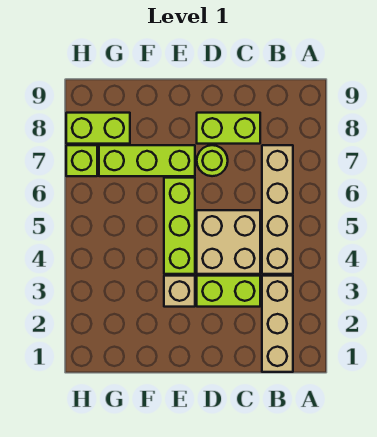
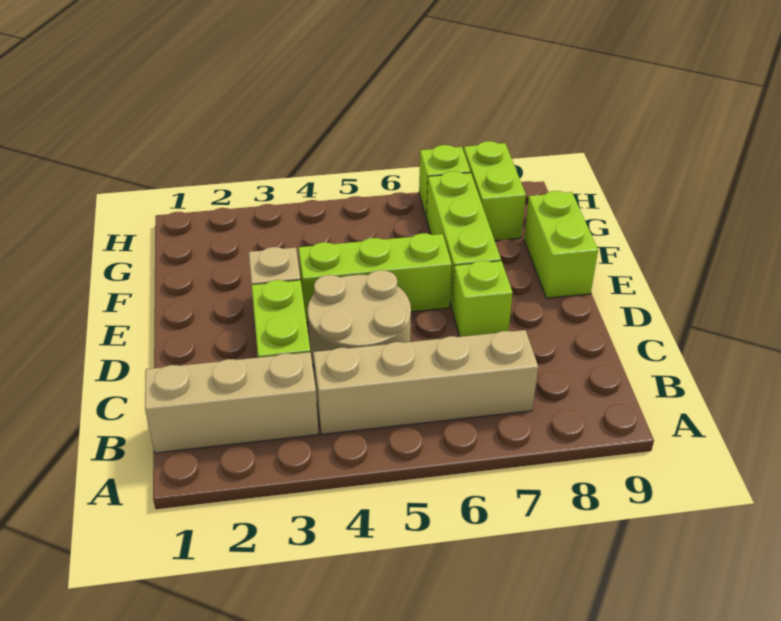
tan brick C4:D5 level 1 -> tan round brick C4:D5 level 1
lime brick C8:D8 level 1 -> lime brick E9:F9 level 1
lime round brick D7 level 1 -> lime brick D7 level 1

